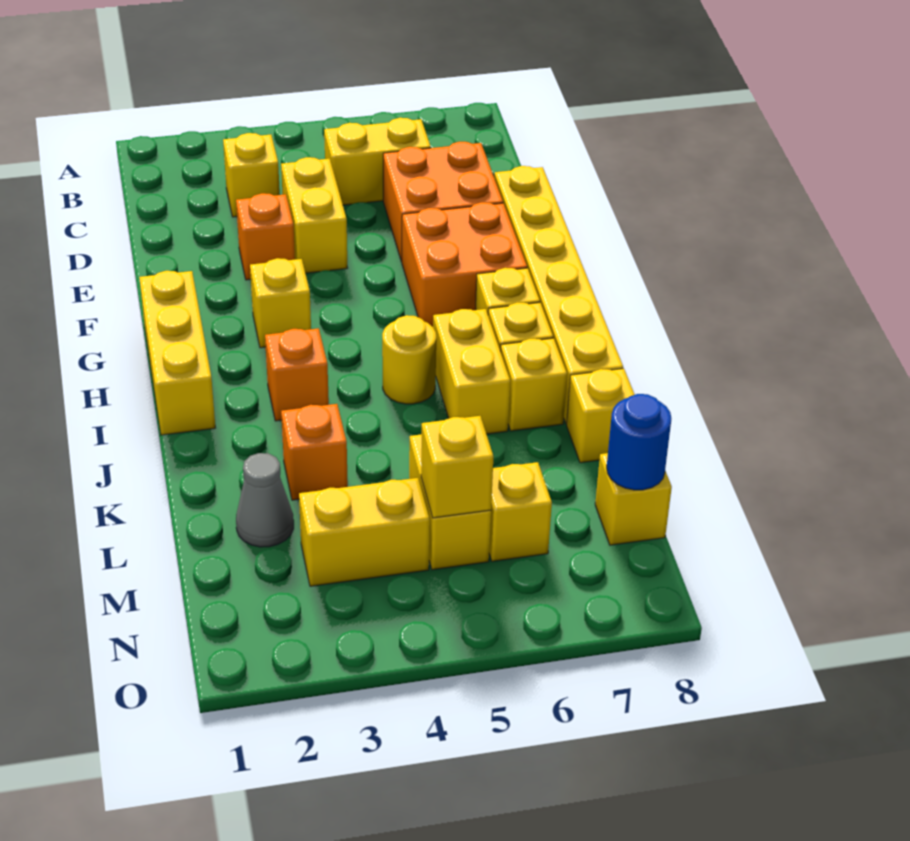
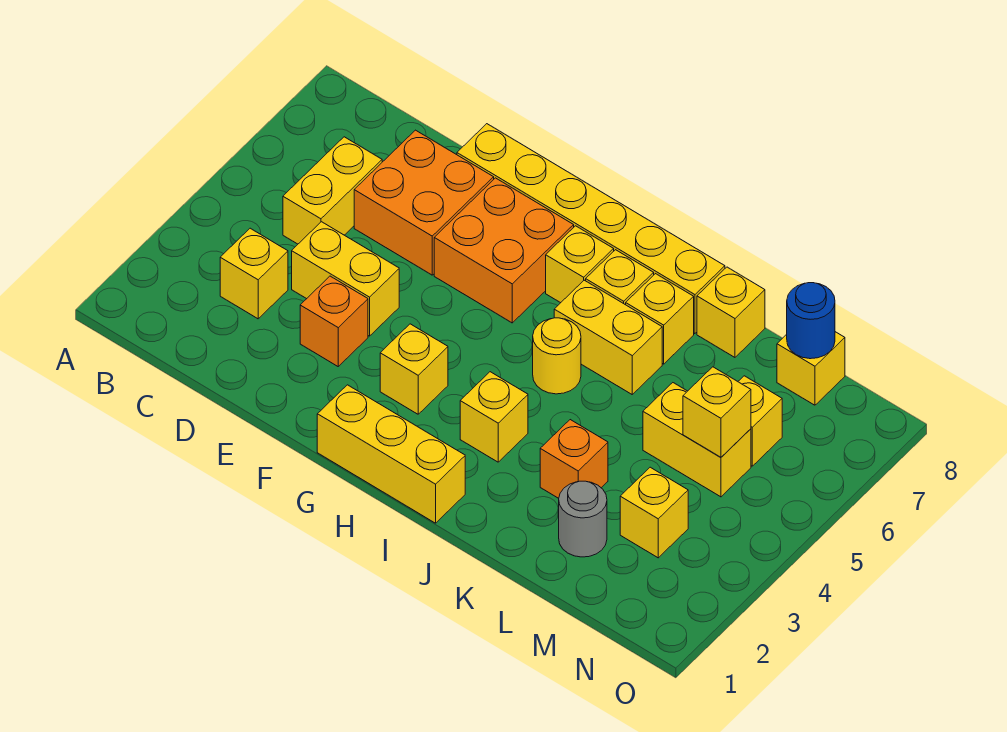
orange brick I3 level 1 -> yellow brick I3 level 1
grey cone L2 level 1 -> grey round brick L2 level 1
yellow brick M3:M4 level 1 -> yellow brick M3 level 1

